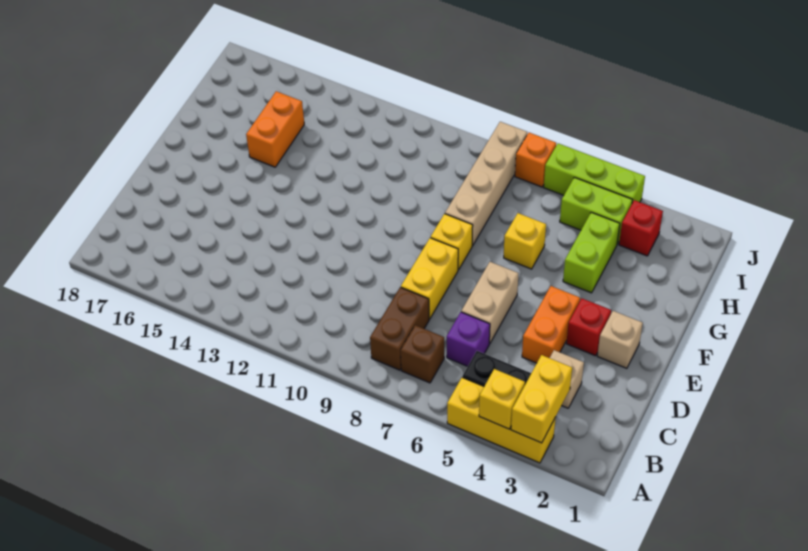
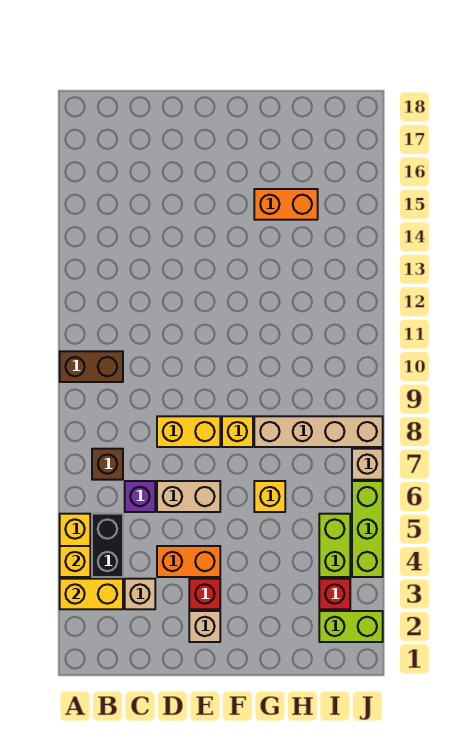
brown brick B8:C8 level 1 -> brown brick A10:B10 level 1
lime brick G4:H4 level 1 -> lime brick I2:J2 level 1
orange brick J7 level 1 -> tan brick J7 level 1

